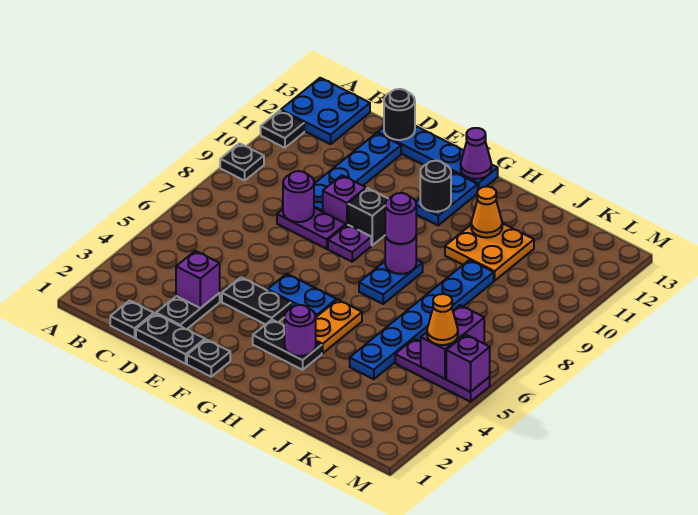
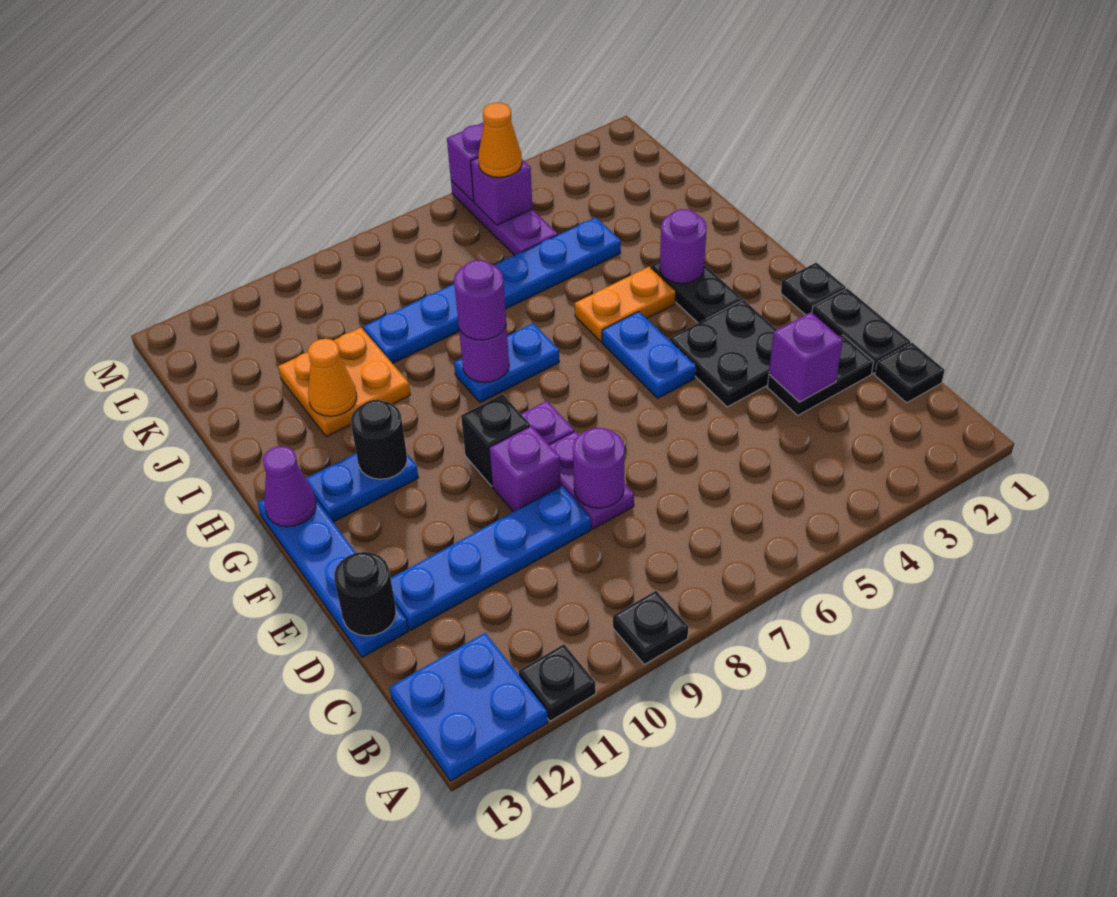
black plate E4:F4 level 1 -> black plate E3:F4 level 1
purple brick L5:L6 level 2 -> purple brick L5 level 2

